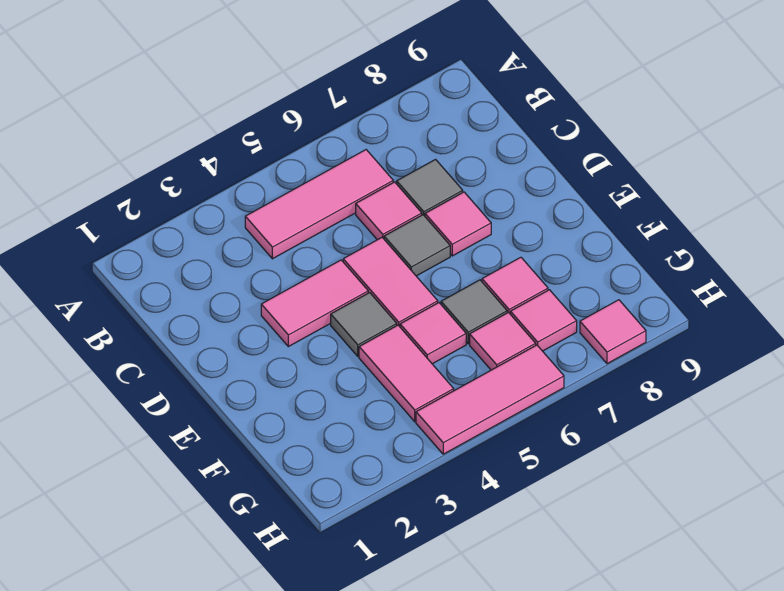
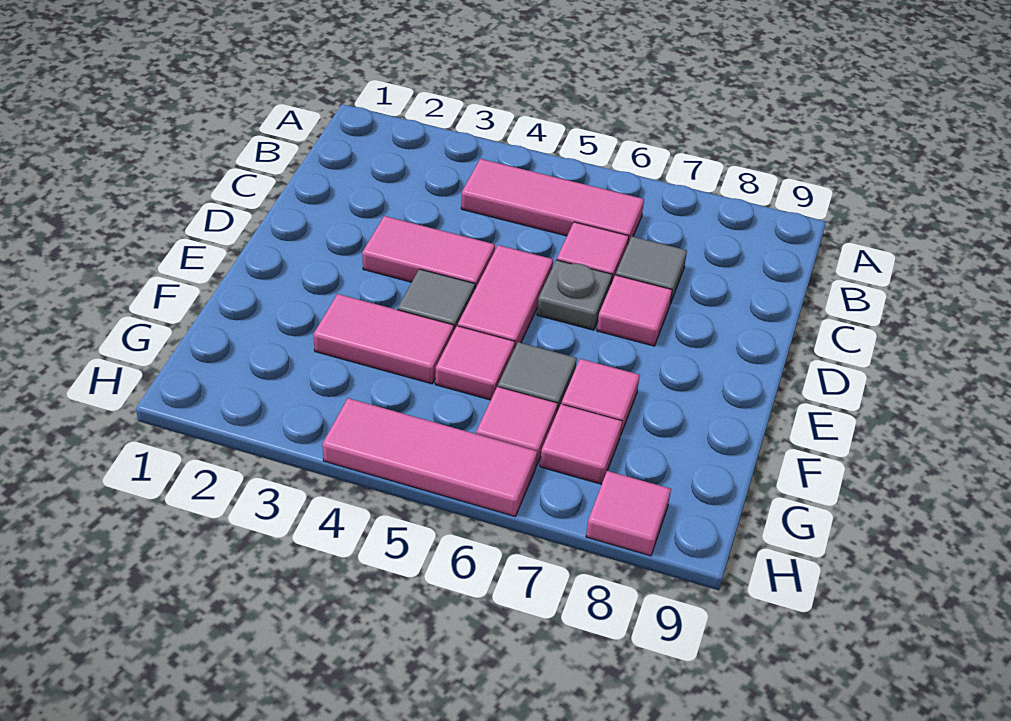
grey tile D6 level 1 -> grey plate D6 level 1
pink tile F4:G4 level 1 -> pink tile F3:F4 level 1

